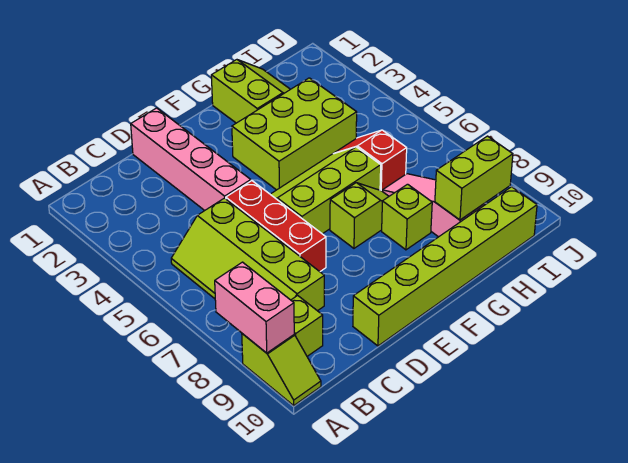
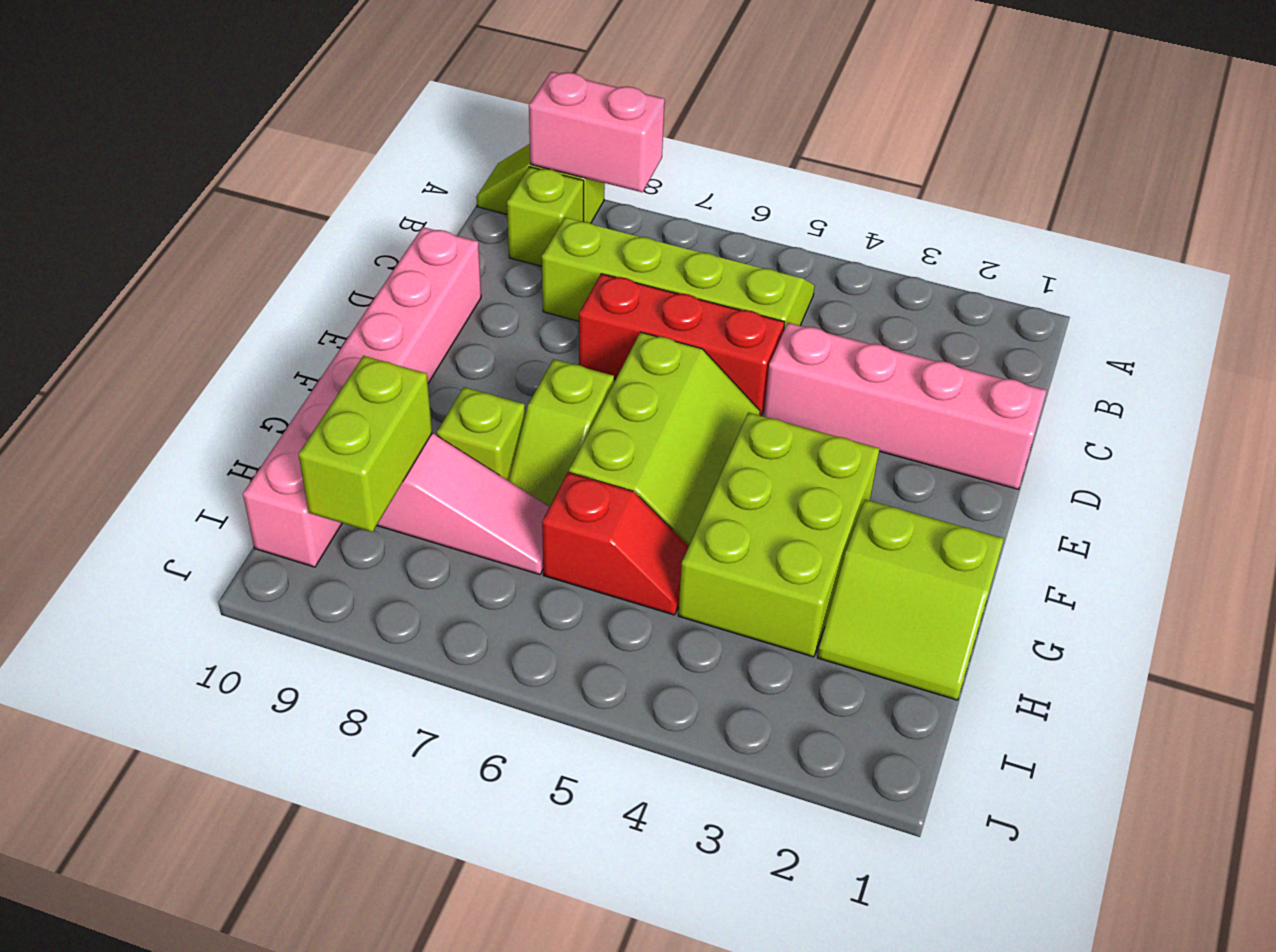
lime brick D10:I10 level 1 -> pink brick D10:I10 level 1

